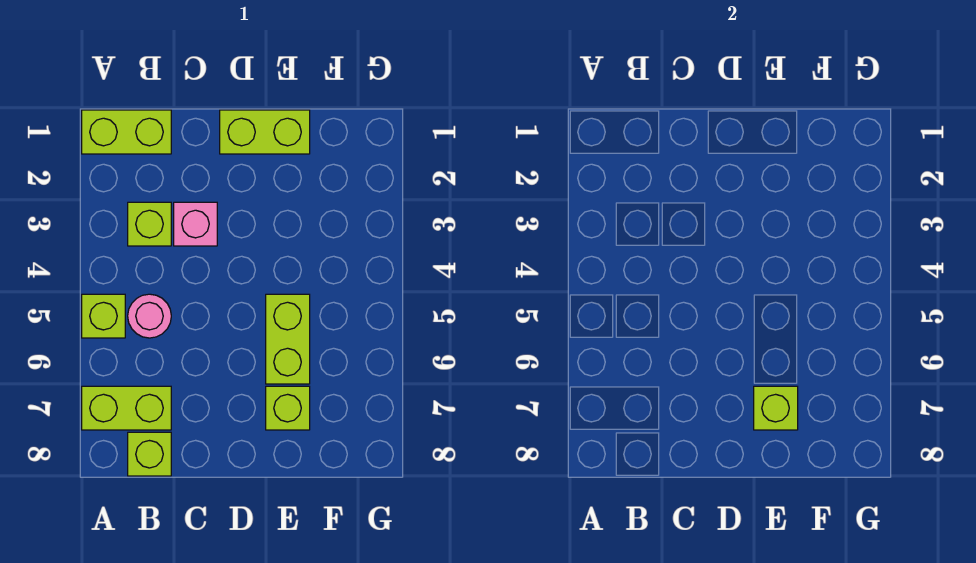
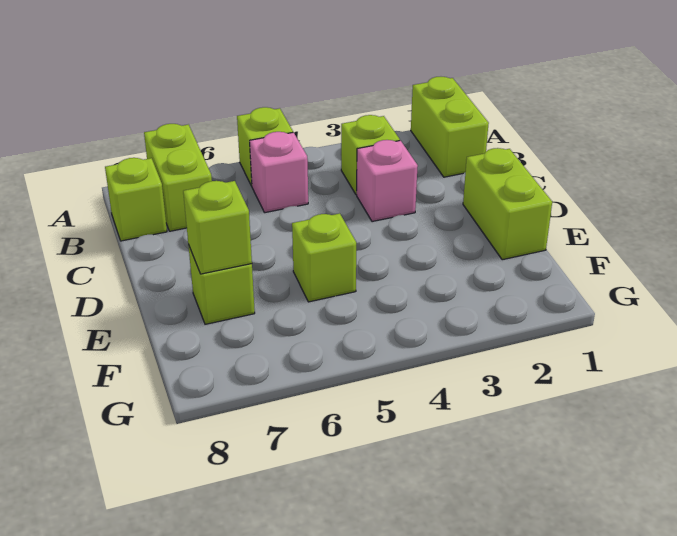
pink round brick B5 level 1 -> pink brick B5 level 1
lime brick E5:E6 level 1 -> lime brick E5 level 1

